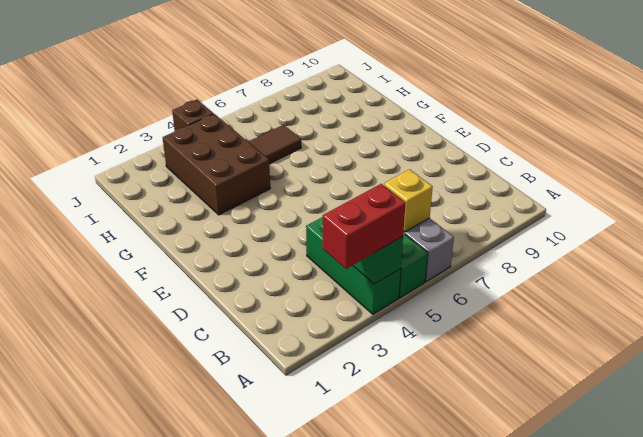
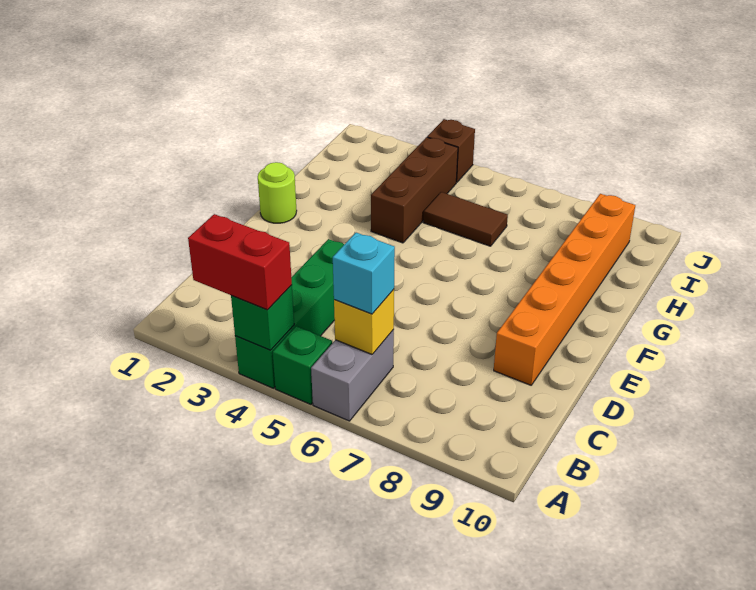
green brick A4:C4 level 1 -> green brick A4:D4 level 1
none -> cyan brick B6 level 3
none -> orange brick D9:I9 level 1
none -> lime round brick F1 level 1
brown brick G3:I4 level 1 -> brown brick G4:I4 level 1

